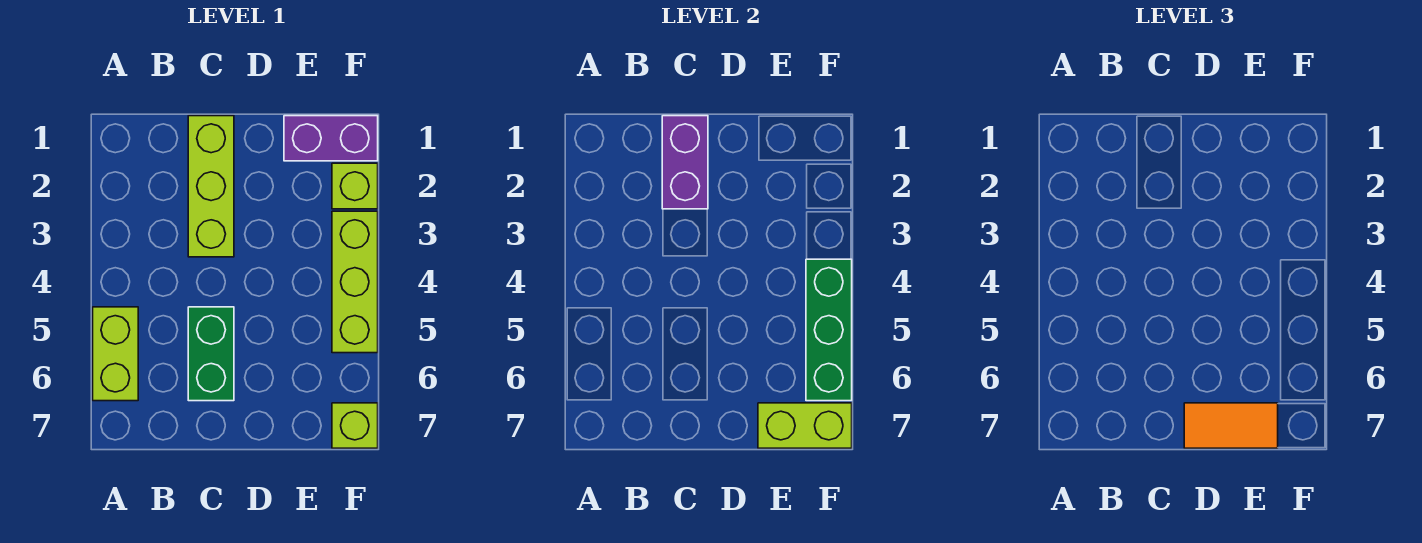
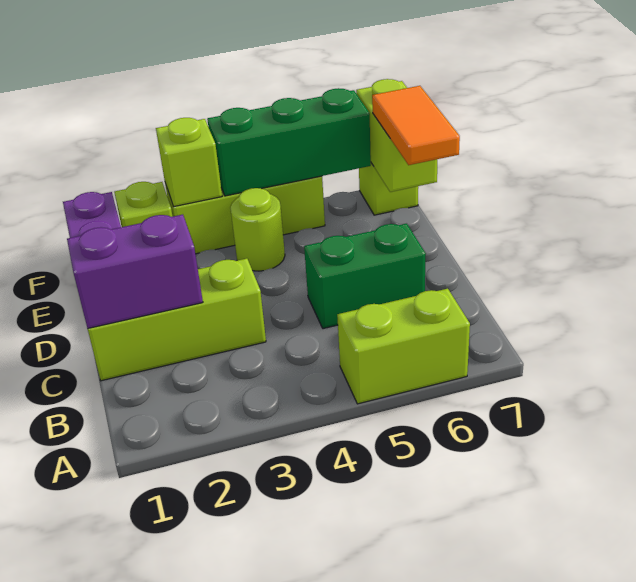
none -> lime round brick E4 level 1
none -> lime brick F3 level 2

